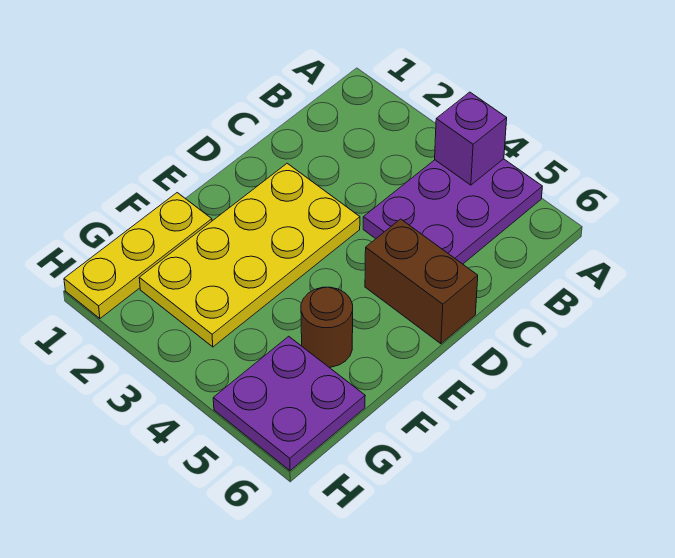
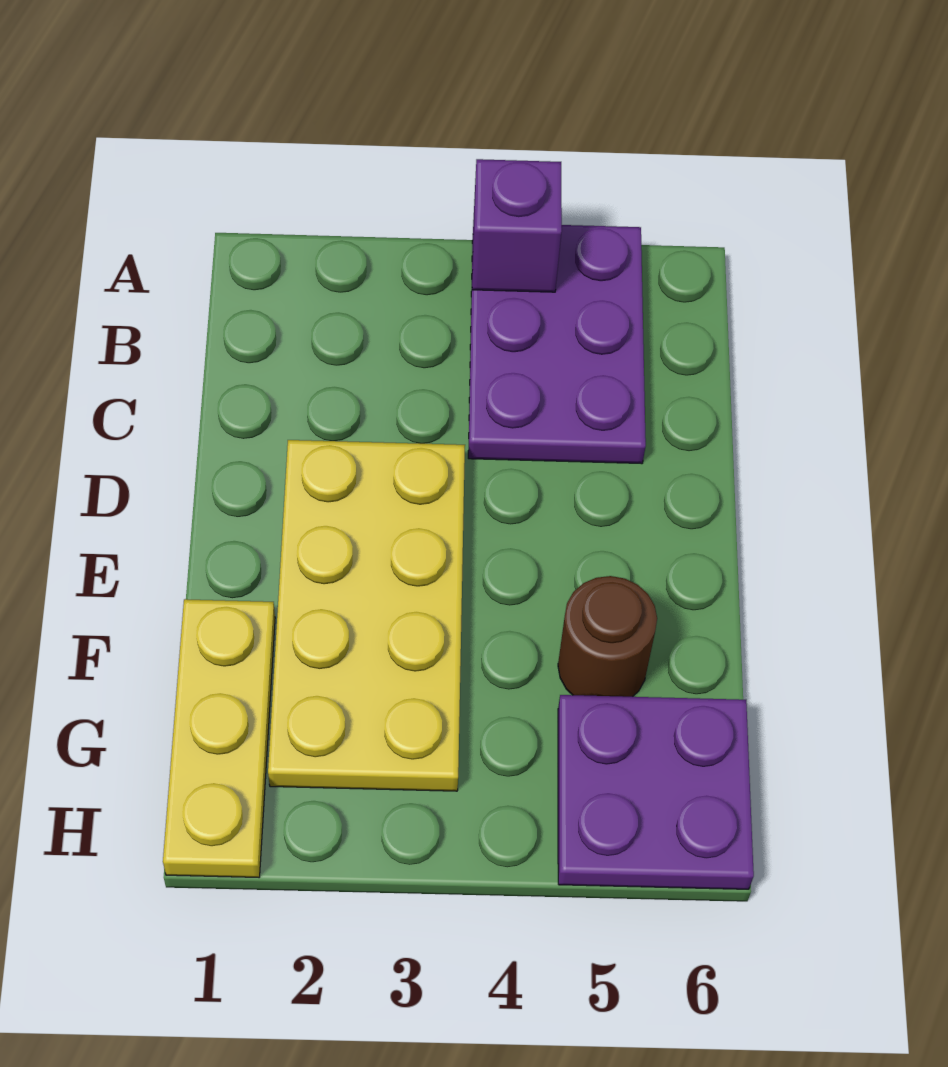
brown brick D5:D6 level 1 -> none

